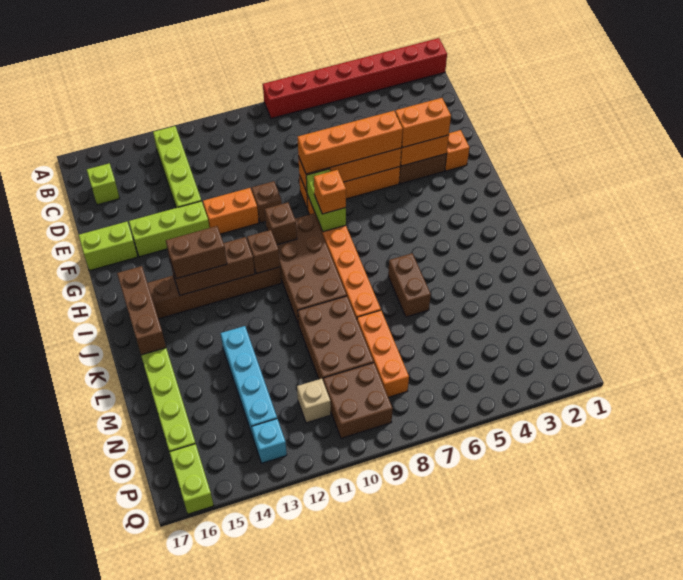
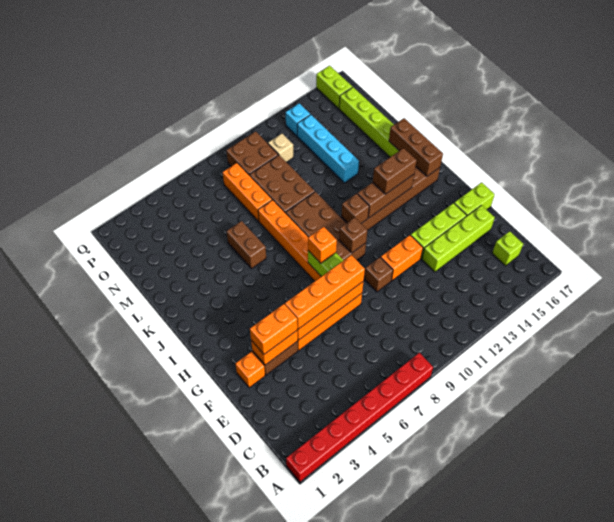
lime brick B13:E13 level 1 -> lime brick E13:E16 level 1

